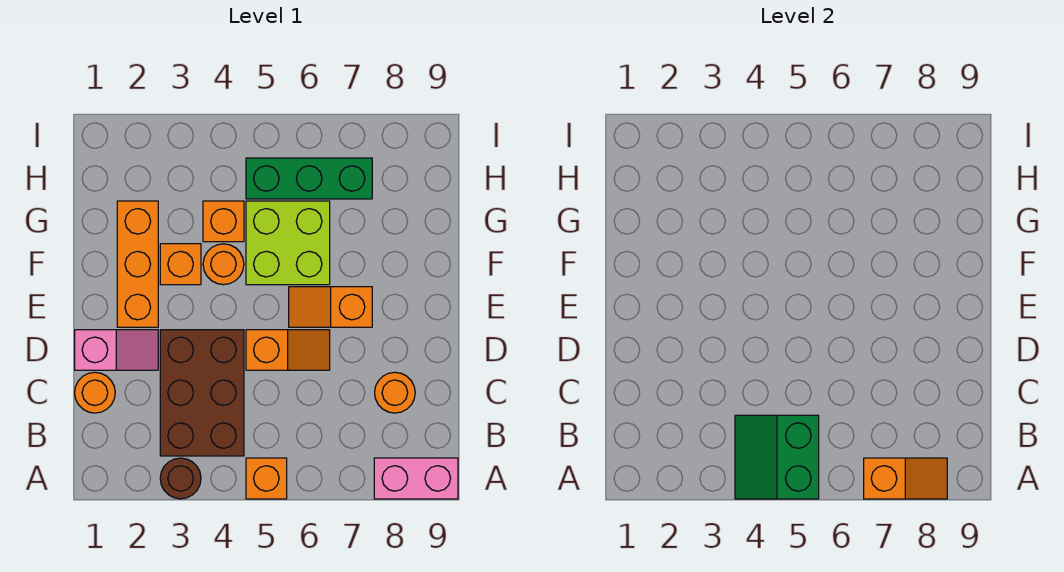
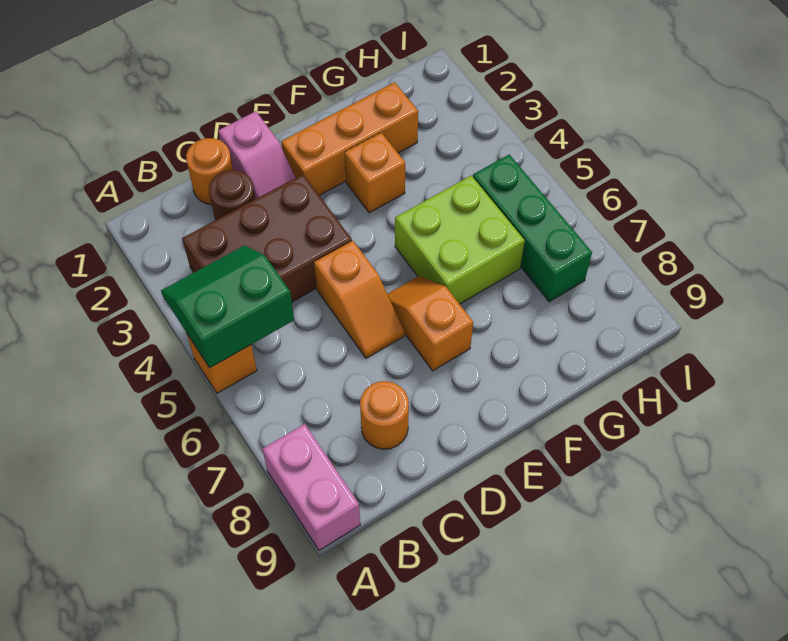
brown round brick A3 level 1 -> brown round brick C2 level 1
orange slope A7:A8 level 2 top 7 -> none
orange round brick F4 level 1 -> none
orange brick G4 level 1 -> none

